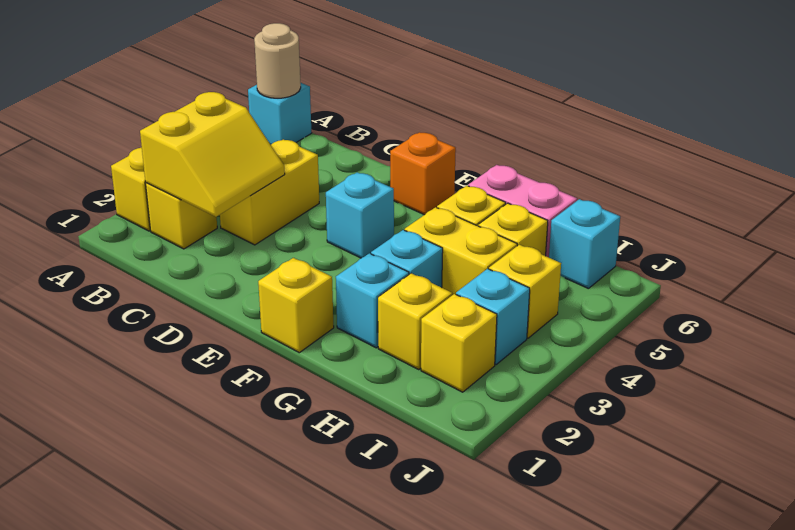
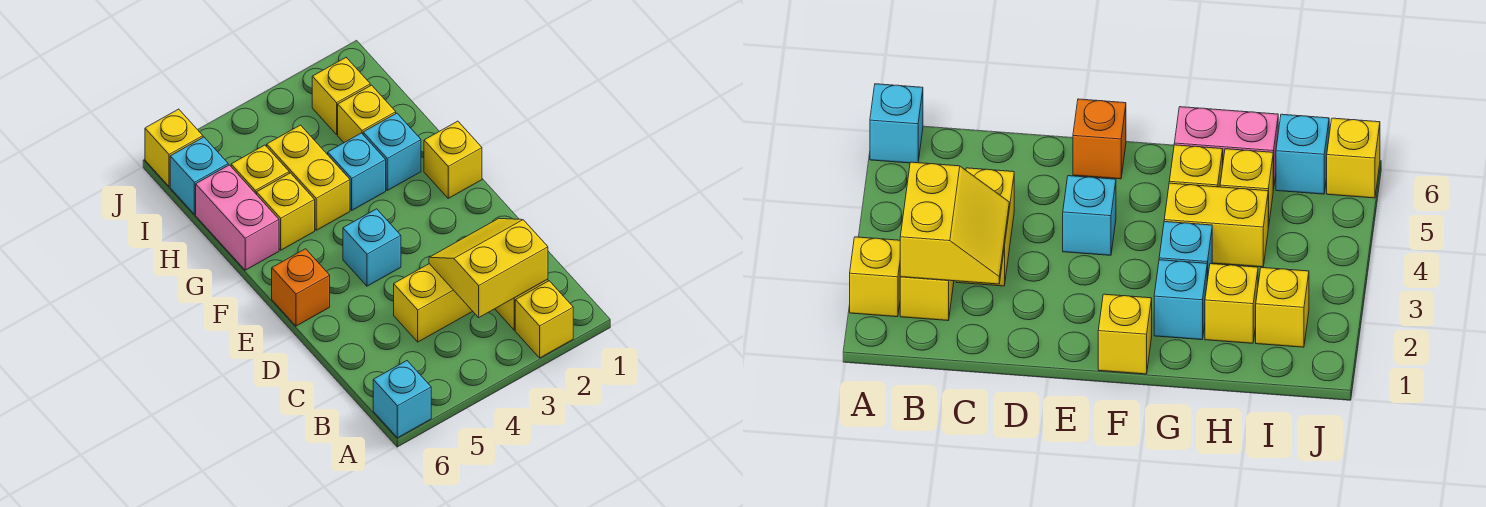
tan round brick A6 level 2 -> none
cyan brick I3 level 1 -> none
yellow brick I4 level 1 -> yellow brick J6 level 1

